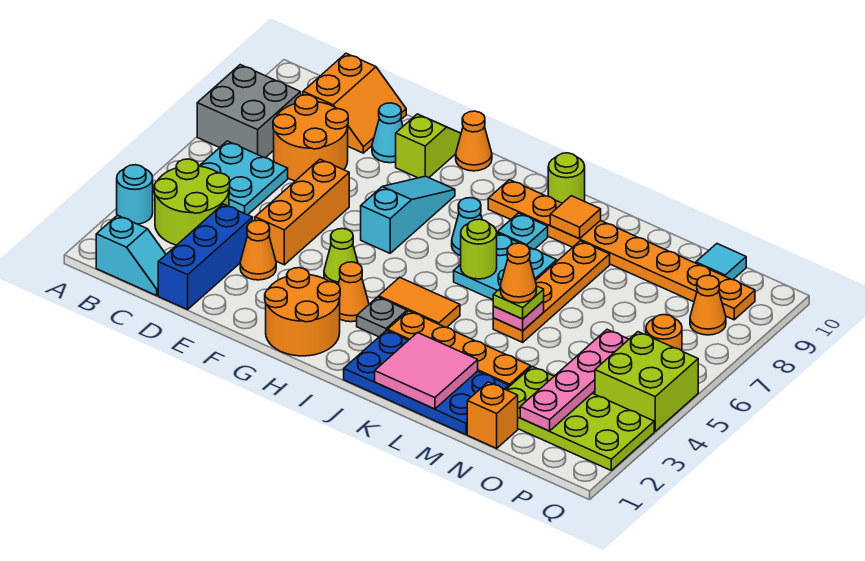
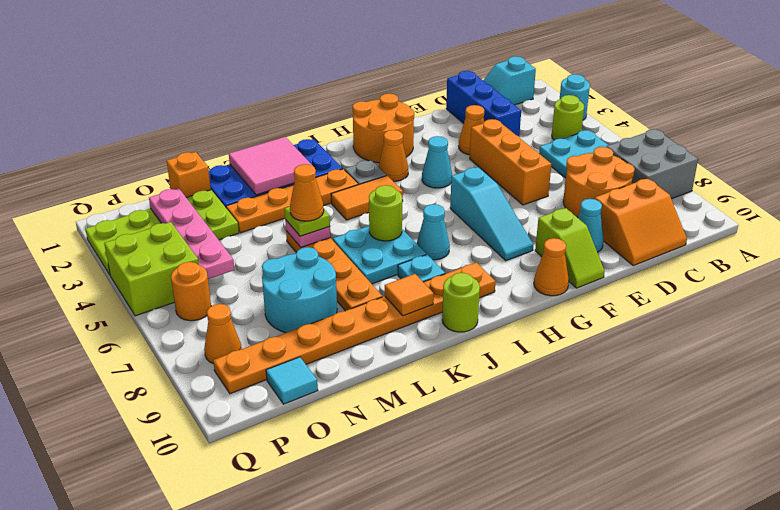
lime round brick B3:C4 level 1 -> lime round brick B4 level 1
orange slope C9:D10 level 1 top C -> orange slope C9:D10 level 1 top 9
lime cone G4 level 1 -> cyan cone G4 level 1
none -> cyan round brick M7:N8 level 1

